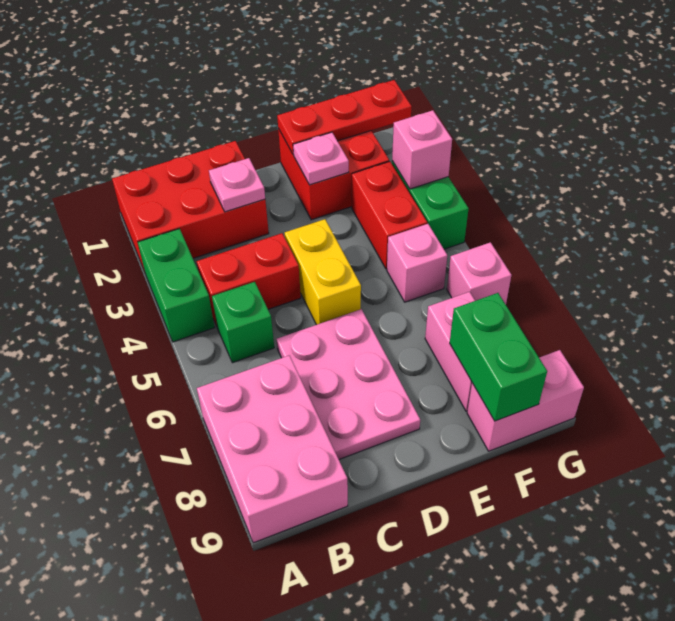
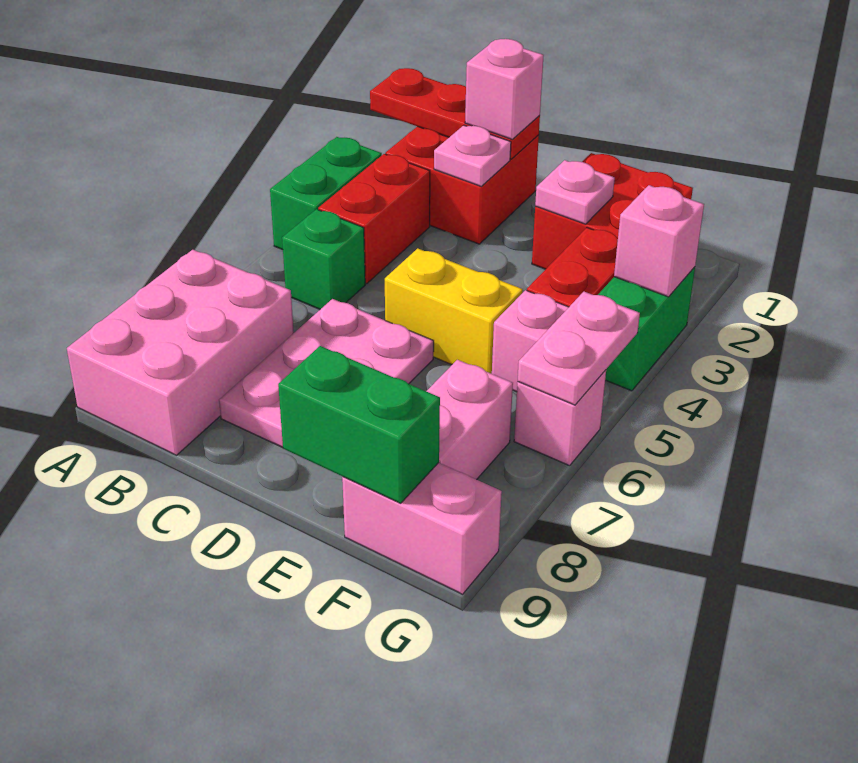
red brick A1:C2 level 1 -> red brick B1:C2 level 1
red brick B4:C4 level 1 -> red brick B3:B4 level 1
none -> pink brick C1 level 3
yellow brick D4:D5 level 1 -> yellow brick D5:E5 level 1
red plate E1:G1 level 2 -> red plate A1:C1 level 2
green brick F8:F9 level 2 -> green brick E9:F9 level 2
none -> pink plate G5:G6 level 2

